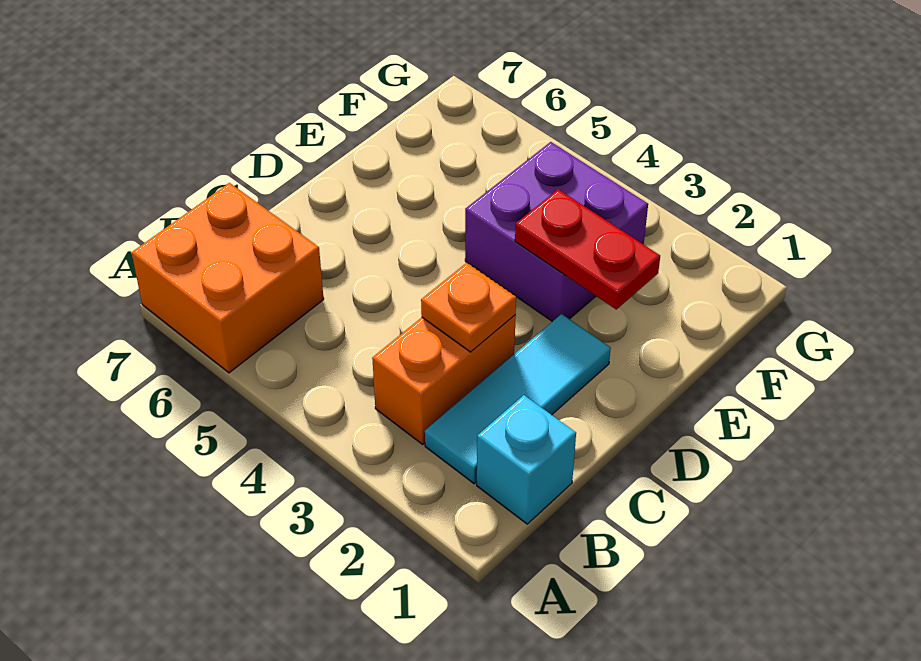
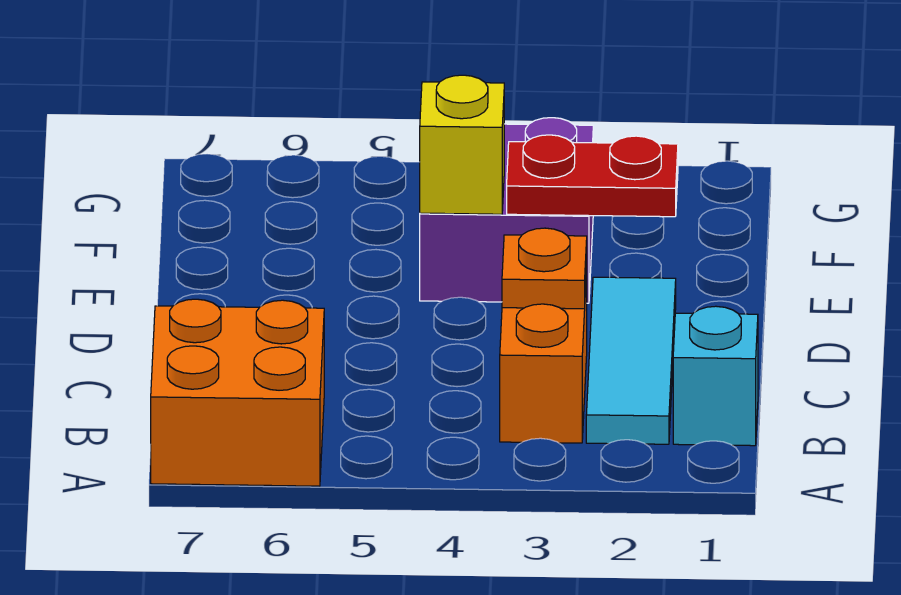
none -> yellow brick E4 level 2

